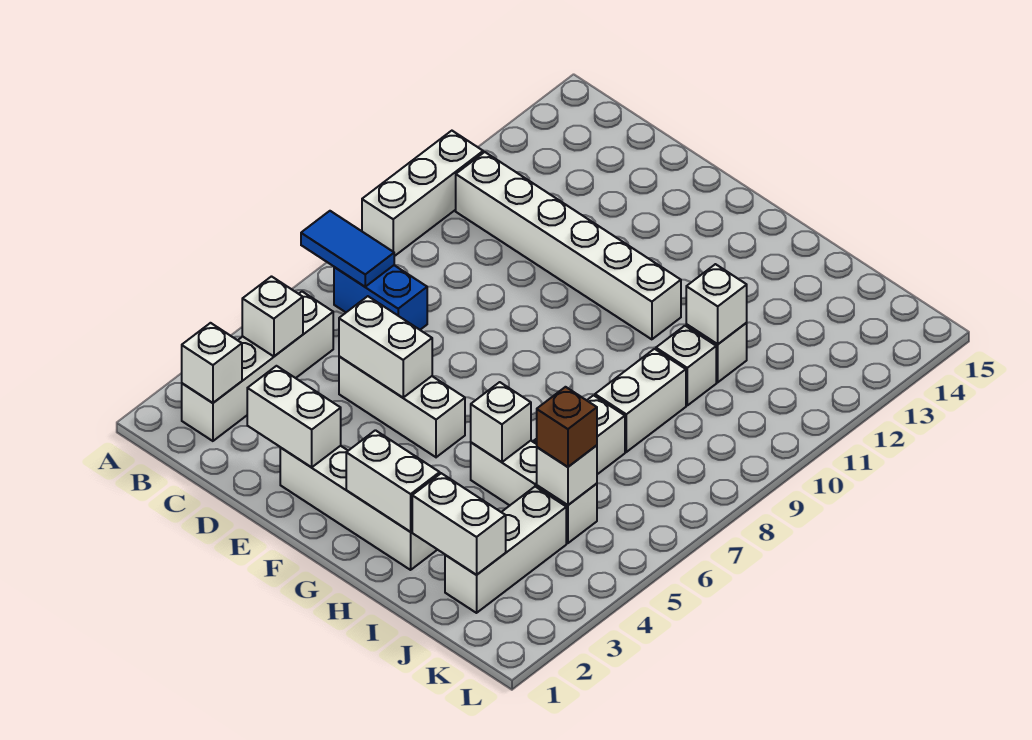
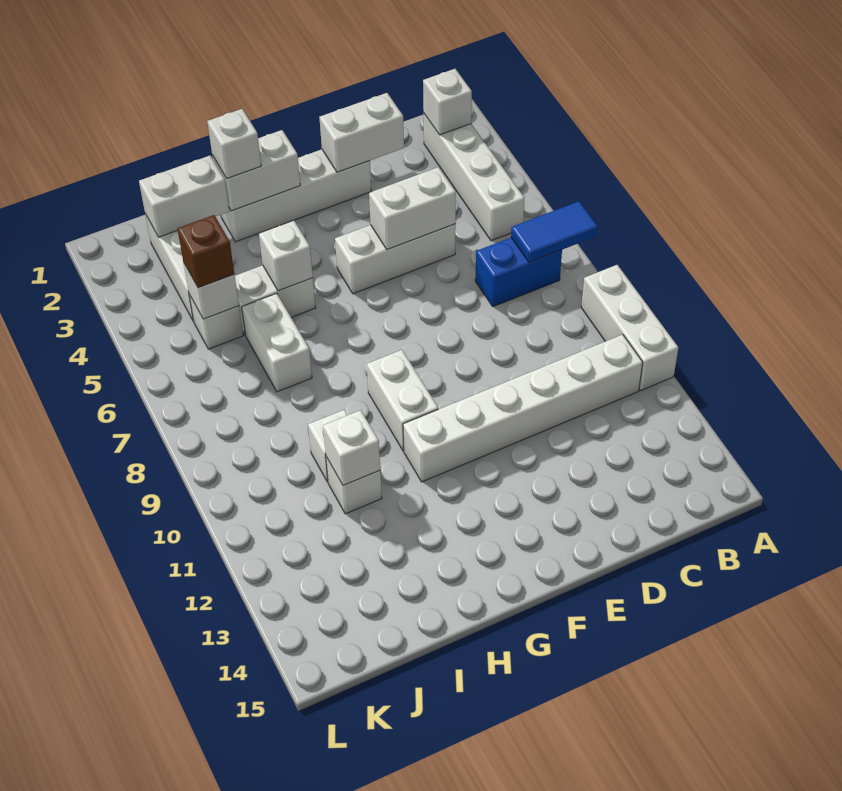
white brick B4 level 2 -> white brick H2 level 3
white brick I8:I9 level 1 -> white brick G9:G10 level 1

